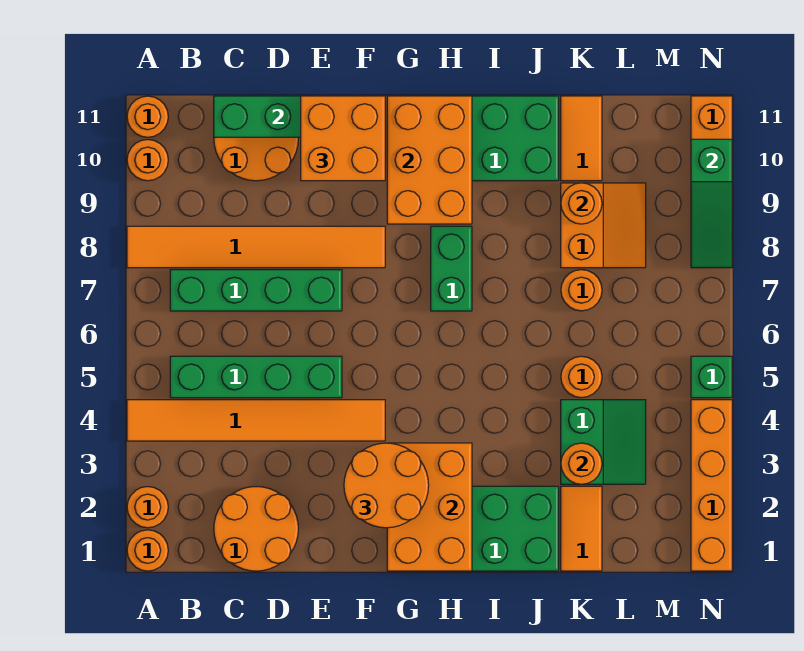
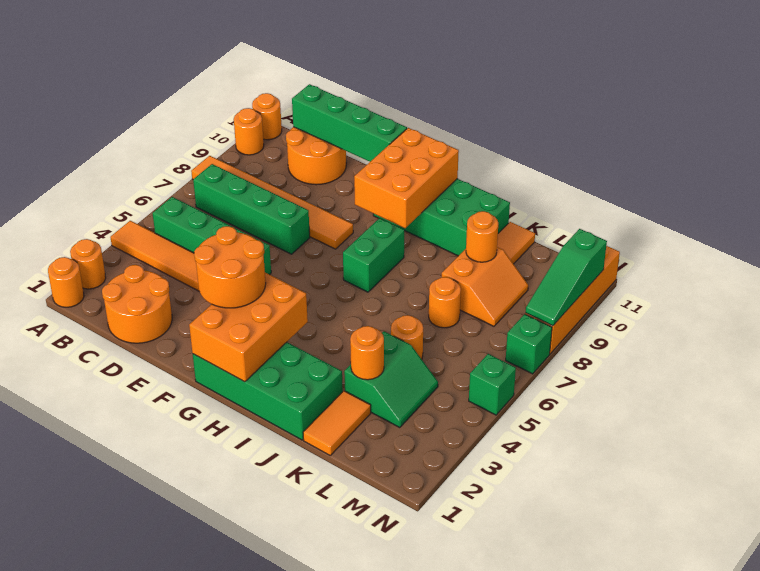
orange brick E10:F11 level 3 -> none
orange brick N1:N4 level 1 -> none
none -> green brick N7 level 1

